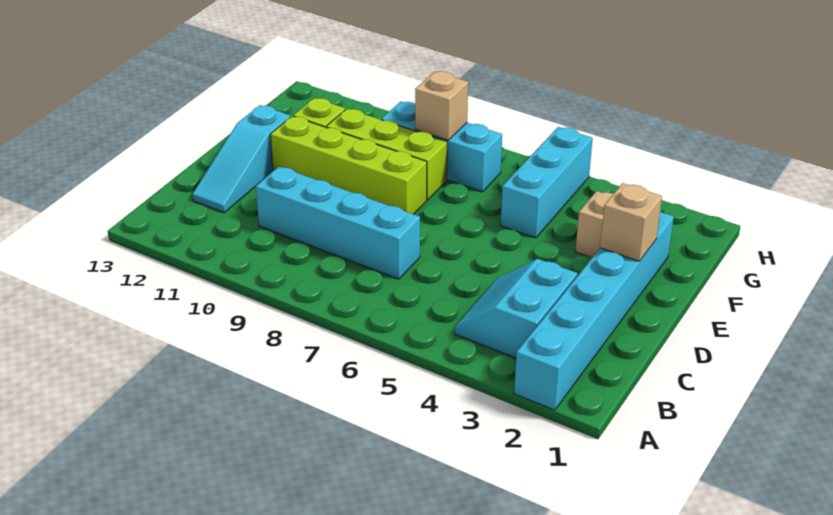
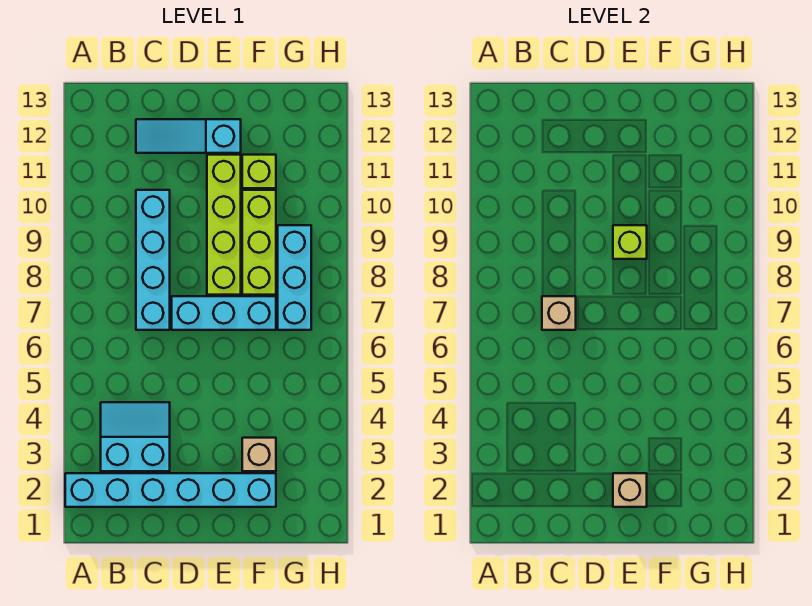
none -> lime brick E9 level 2
cyan brick F5:H5 level 1 -> cyan brick D7:F7 level 1
tan brick G8 level 2 -> tan brick C7 level 2

